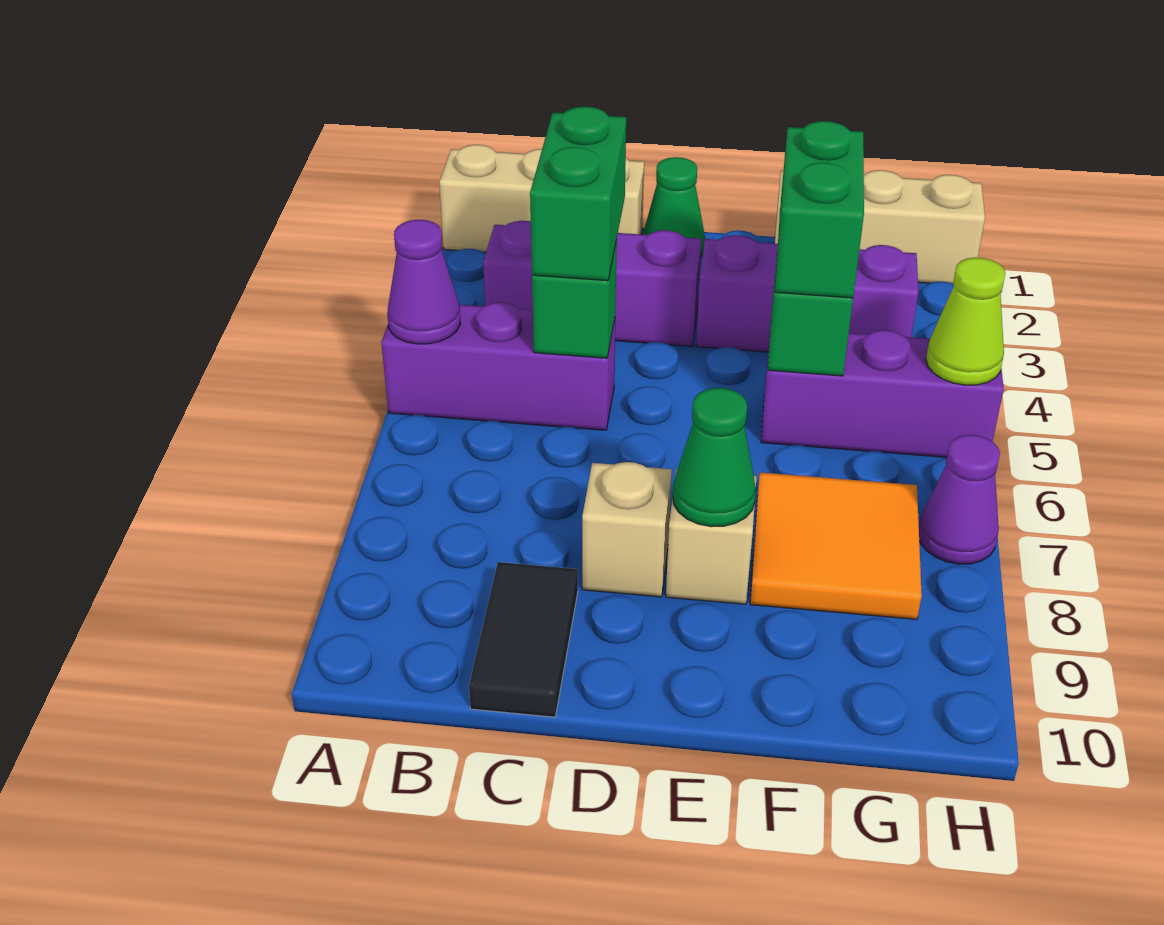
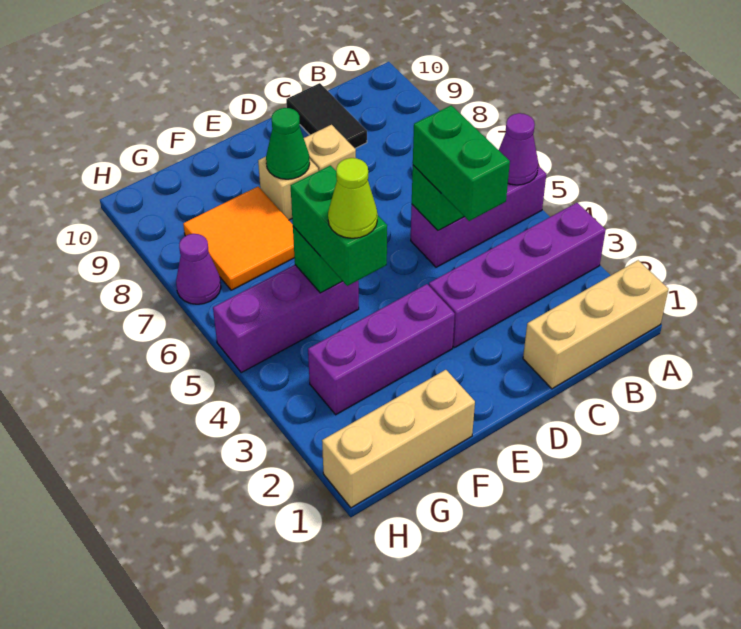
purple brick B3:D3 level 1 -> purple brick A3:D3 level 1
green cone D1 level 1 -> none
lime cone H5 level 2 -> lime cone F4 level 4

